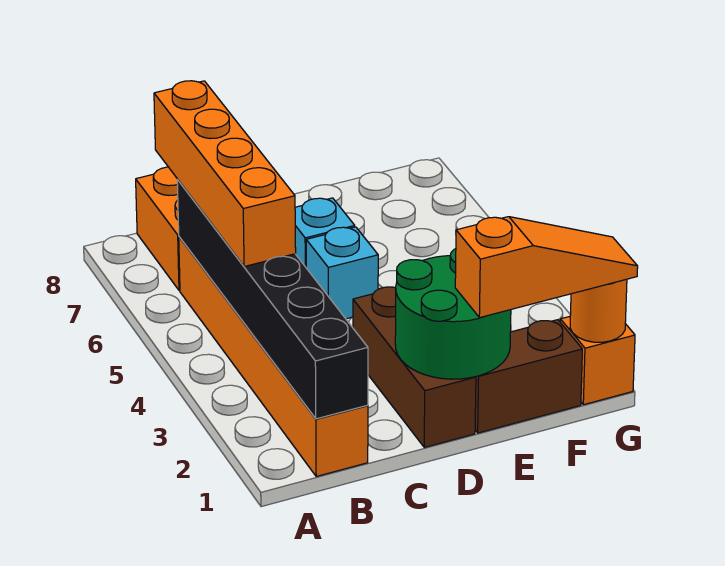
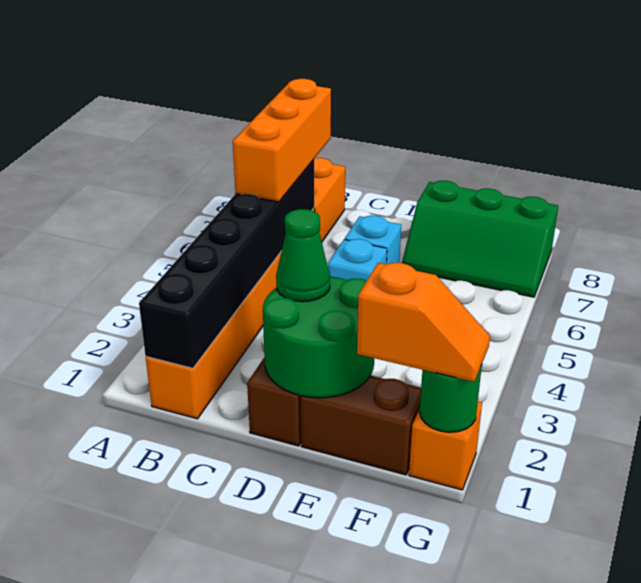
orange brick B4:B7 level 3 -> orange brick B5:B7 level 3
none -> green cone D2 level 3
orange slope E1:G1 level 3 top E -> orange slope F1:G1 level 3 top F
none -> green slope E7:G8 level 1 top 8
orange round brick G1 level 2 -> green round brick G1 level 2

